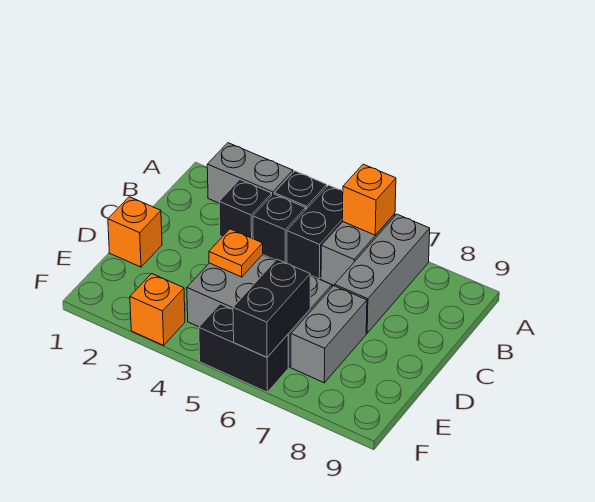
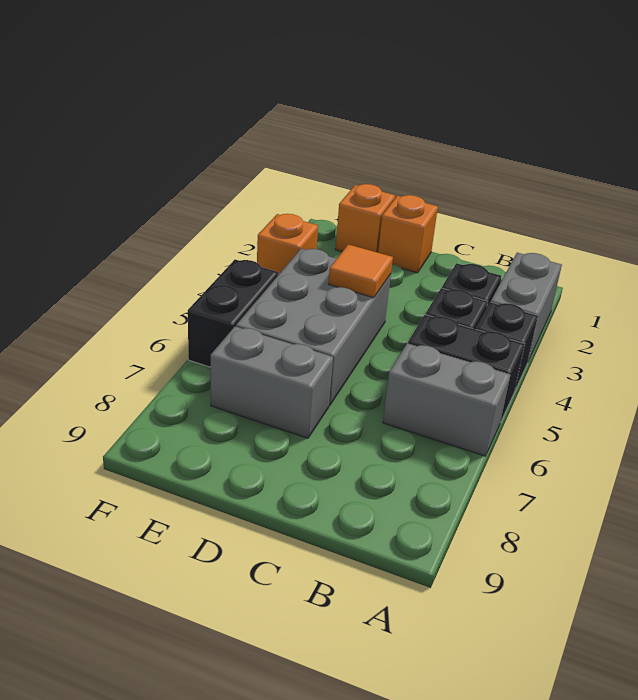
orange brick A6 level 2 -> orange brick E1 level 1
grey brick A7:C7 level 1 -> none
orange plate D4 level 2 -> orange tile D4 level 2
black brick E6:F6 level 2 -> none

